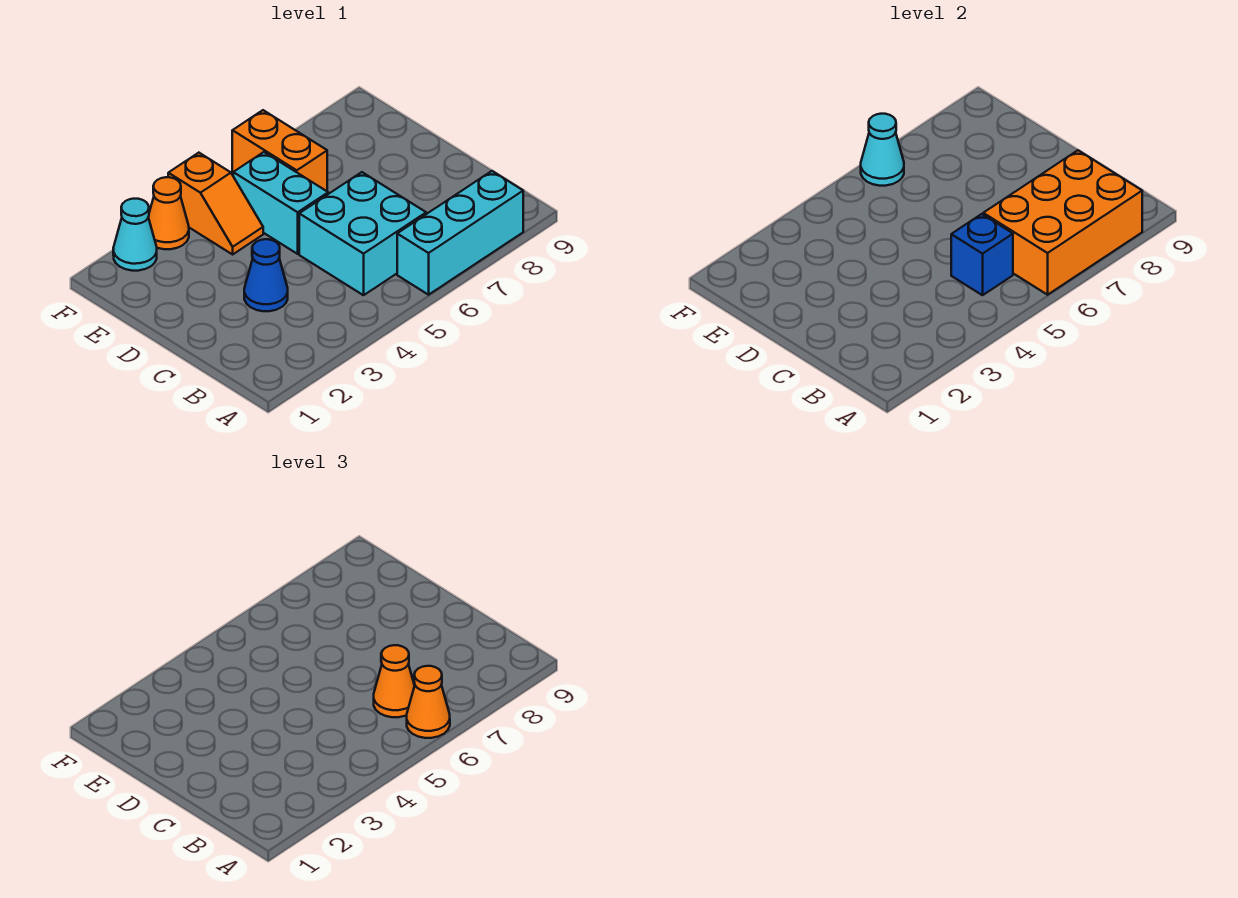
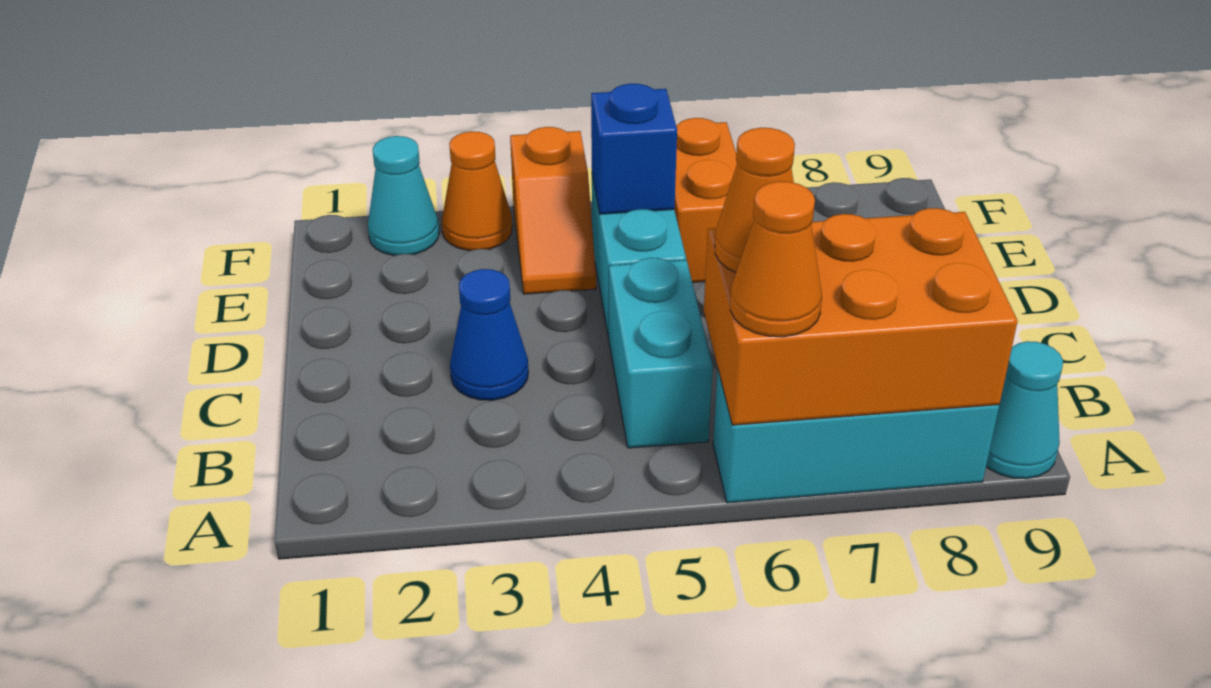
cyan brick B5:C6 level 1 -> cyan brick B5:C5 level 1
blue brick B5 level 2 -> blue brick E5 level 2
cyan cone F6 level 2 -> cyan cone A9 level 1

